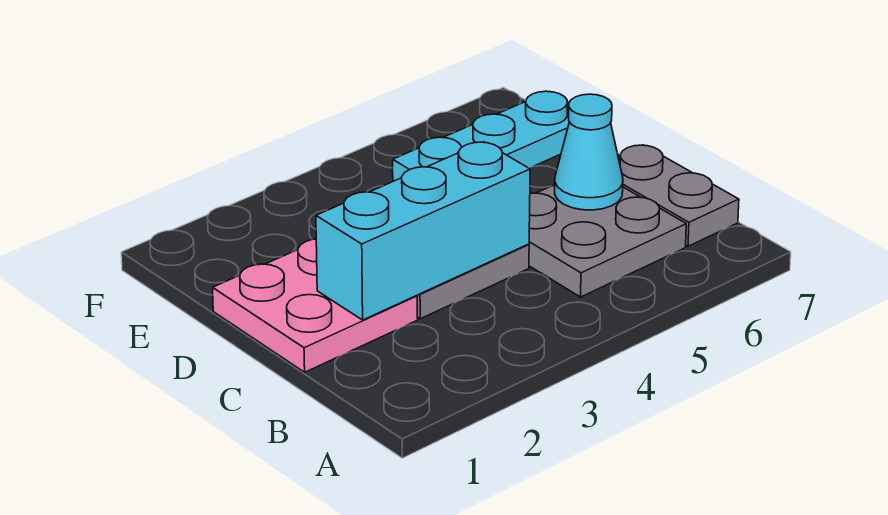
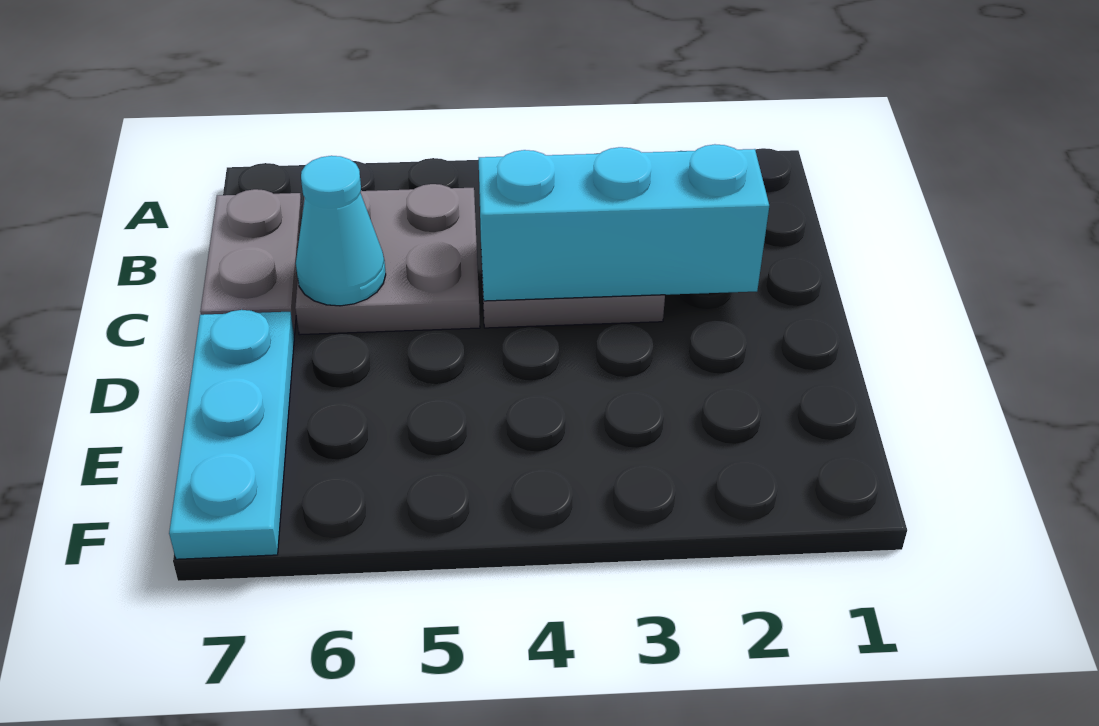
pink plate C1:D2 level 1 -> none
cyan plate E5:E7 level 1 -> cyan plate D7:F7 level 1

